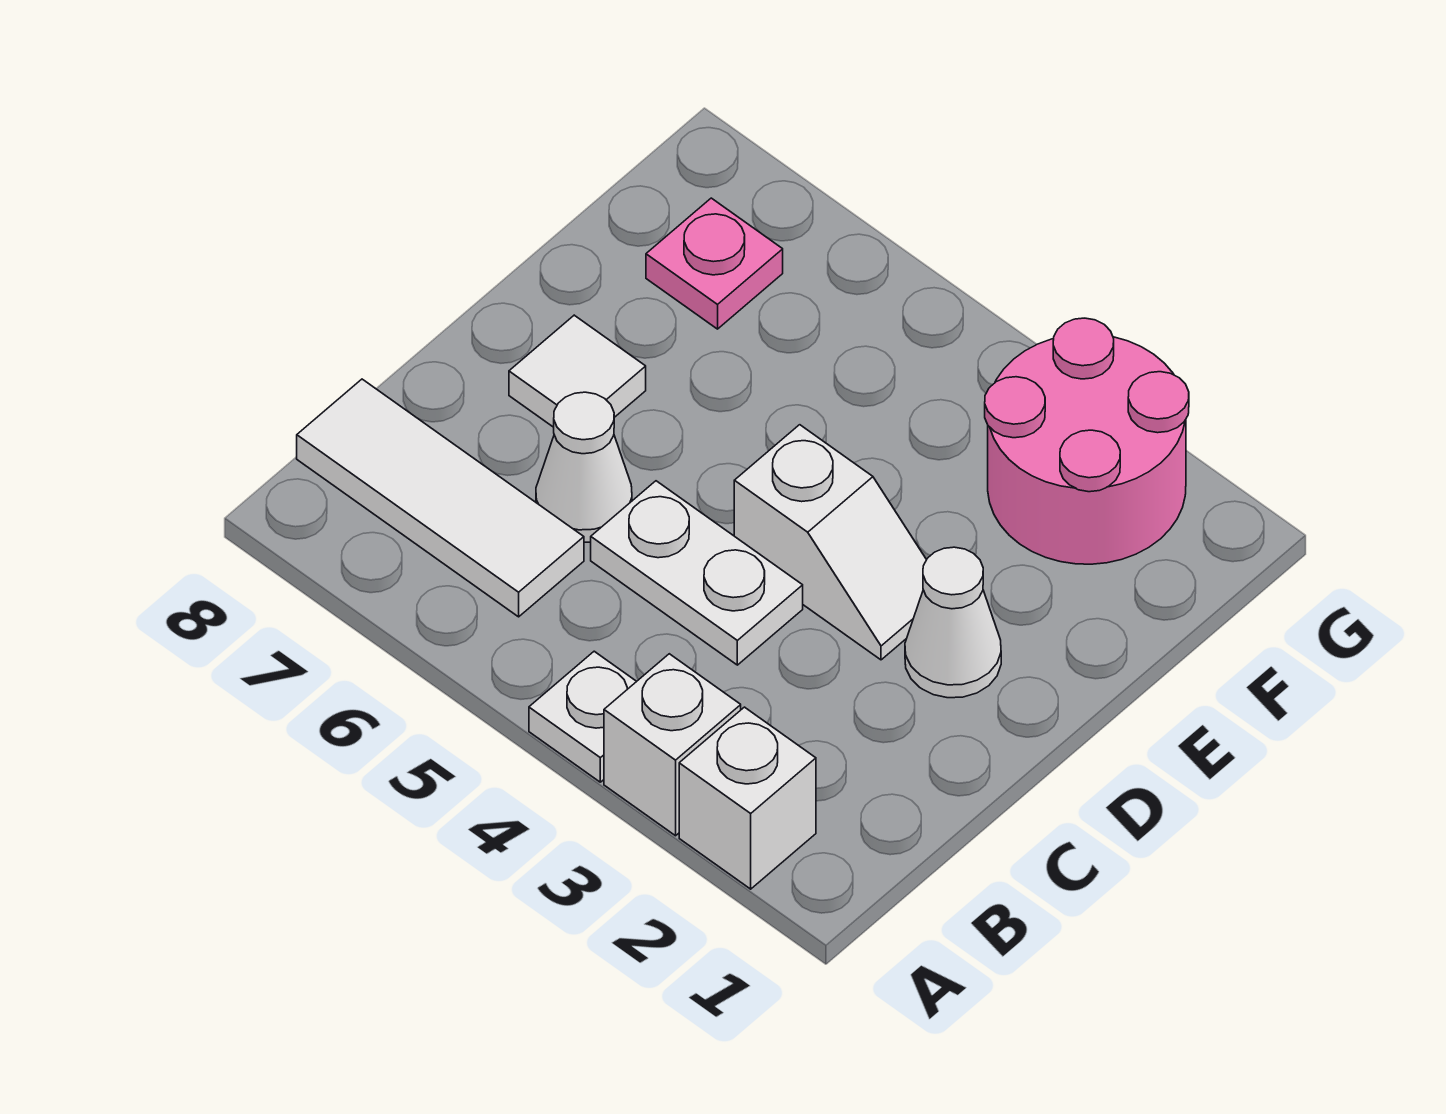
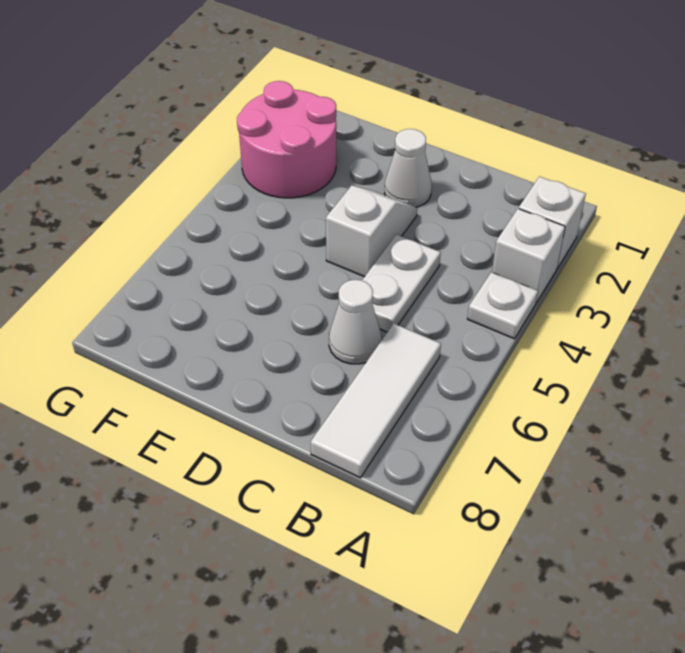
white tile D7 level 1 -> none
pink plate F7 level 1 -> none

